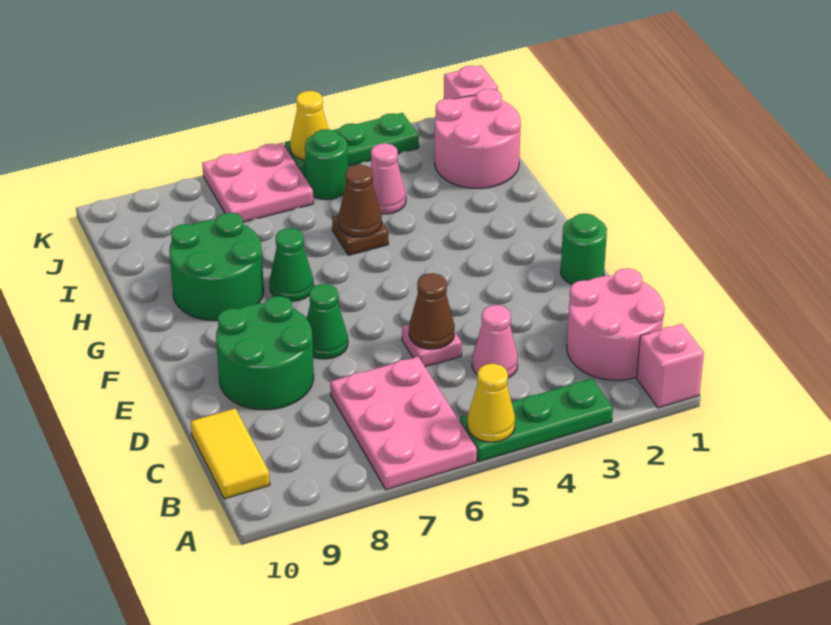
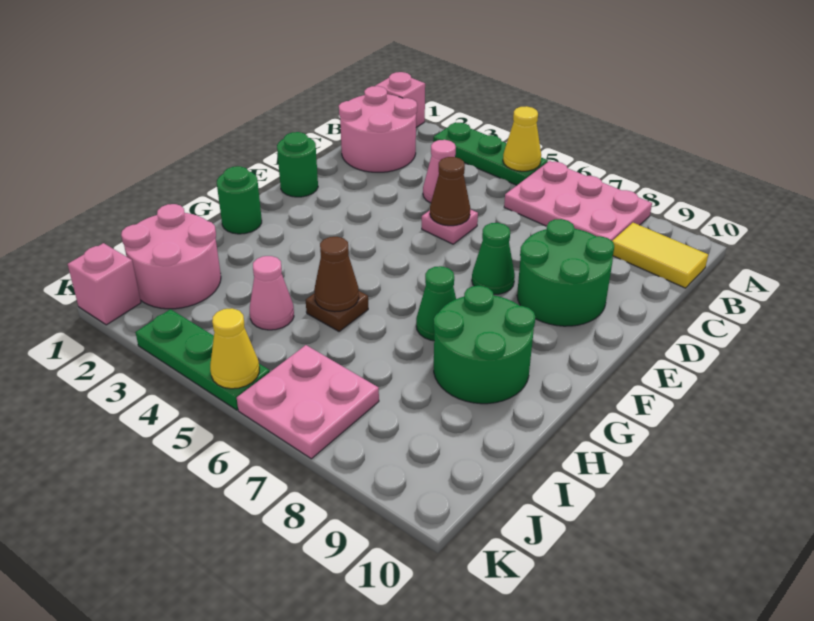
pink plate A6:C7 level 1 -> pink plate A6:B8 level 1
yellow tile B10:C10 level 1 -> yellow tile B9:B10 level 1
green round brick J5 level 1 -> green round brick G1 level 1

